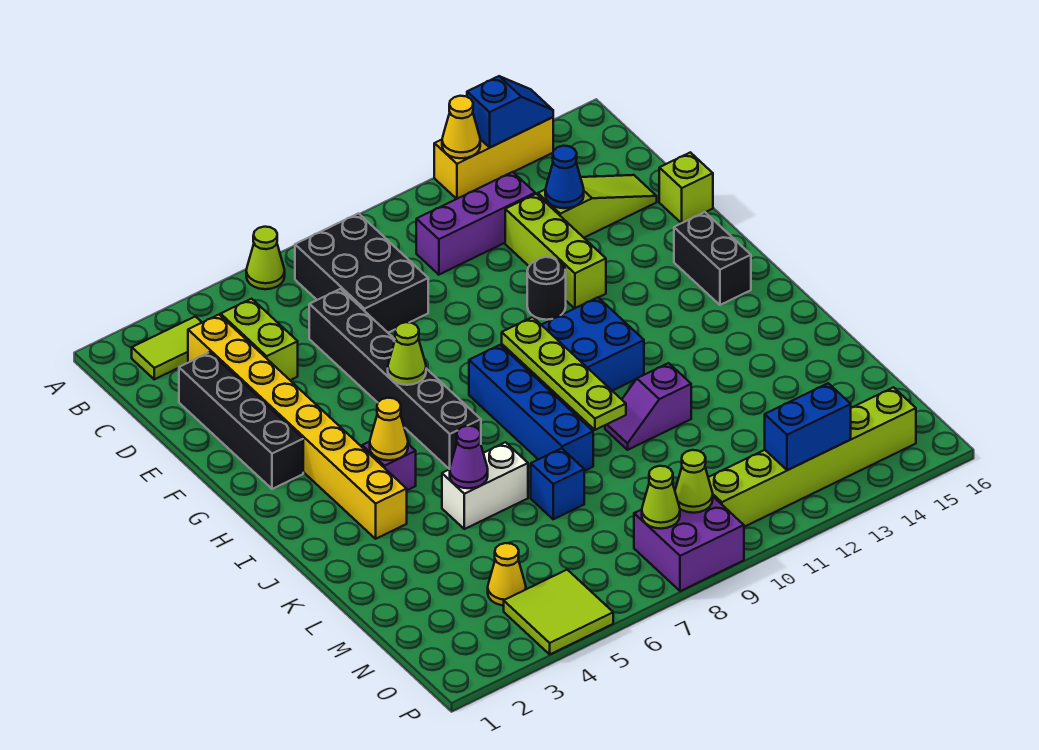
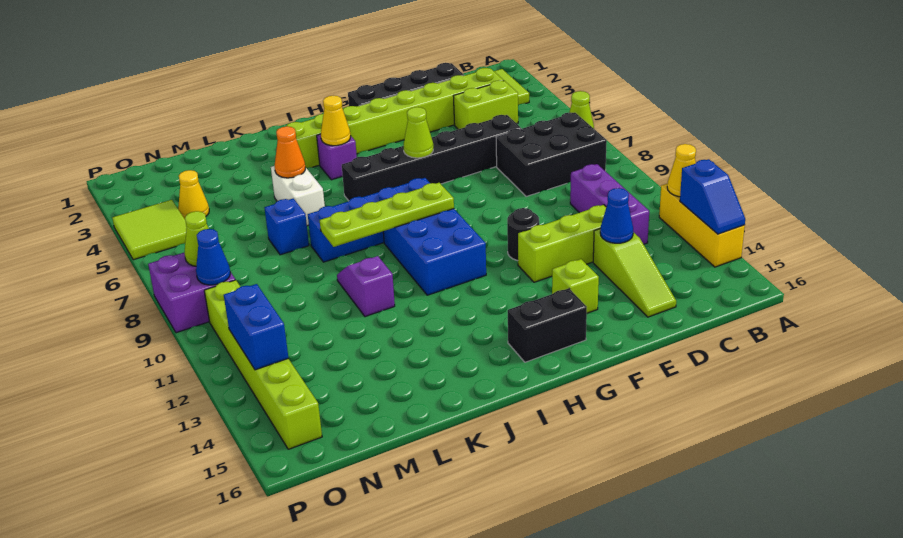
yellow brick C3:J3 level 1 -> lime brick C3:J3 level 1
lime brick E16 level 1 -> lime brick F14 level 1
purple cone K5 level 2 -> orange cone K5 level 2
lime cone O9 level 2 -> blue cone O9 level 2

